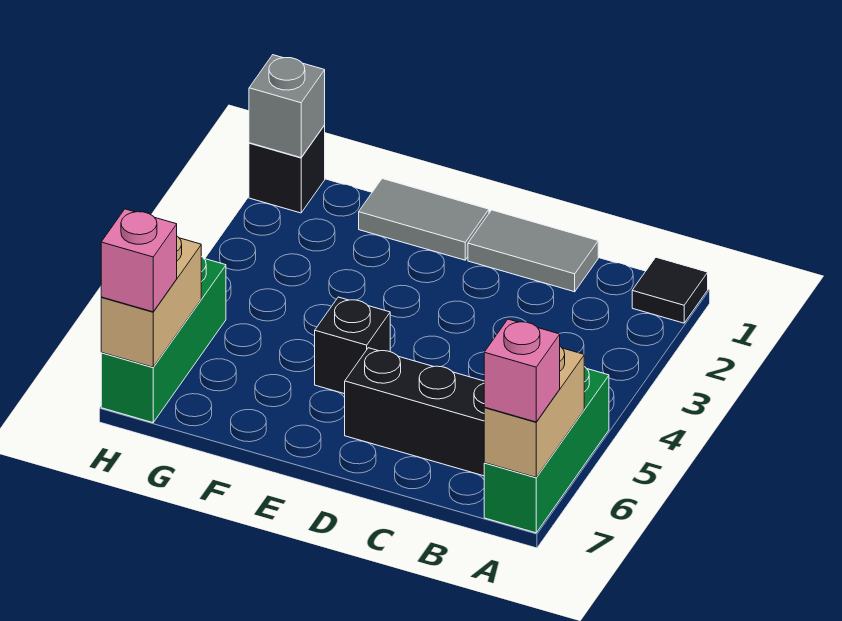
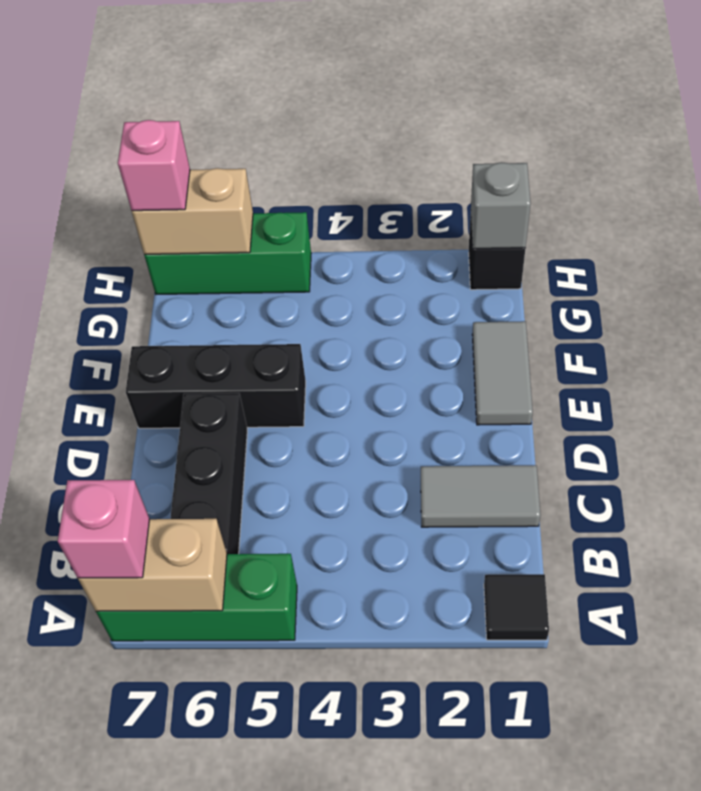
grey tile C1:D1 level 1 -> grey tile C1:C2 level 1
black brick E5 level 1 -> black brick E5:E7 level 1

